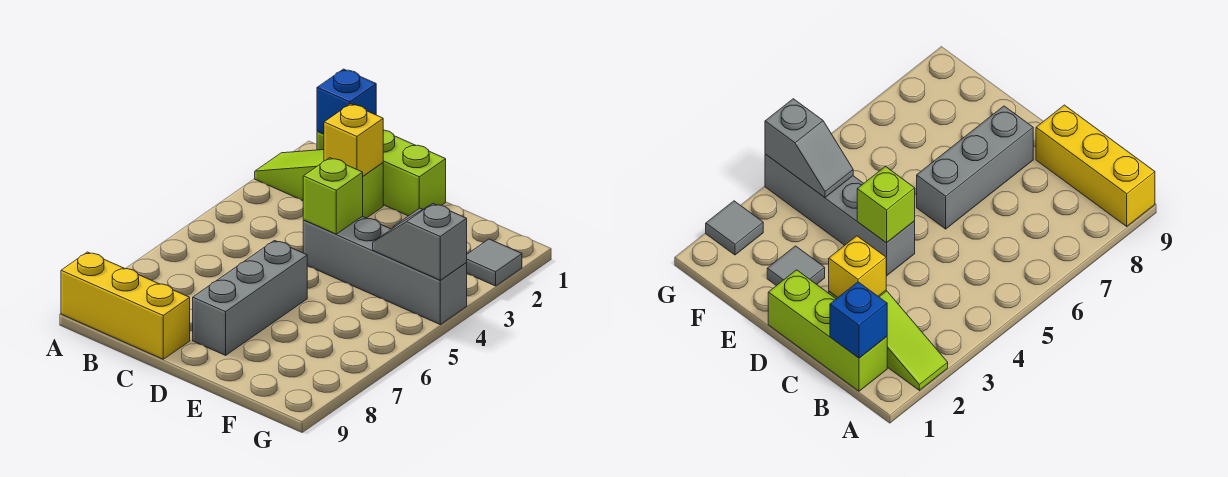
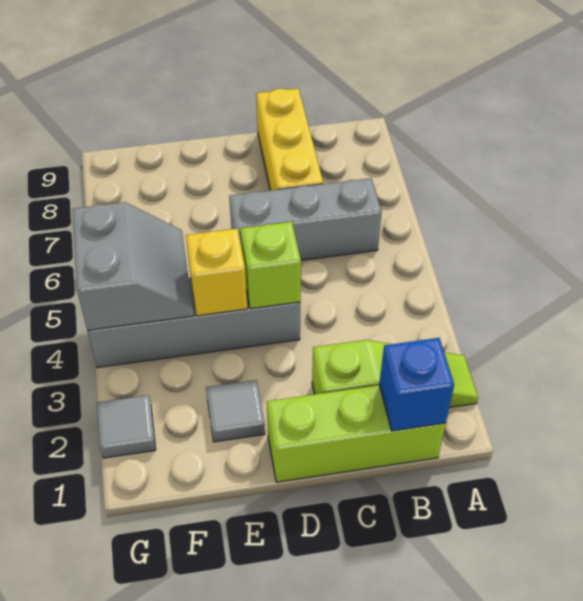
yellow brick A9:C9 level 1 -> yellow brick C7:C9 level 1
yellow brick C2 level 2 -> yellow brick E4 level 2
grey brick D6:D8 level 1 -> grey brick B6:D6 level 1
grey slope F4:G4 level 2 top G -> grey slope F4:G5 level 2 top G

